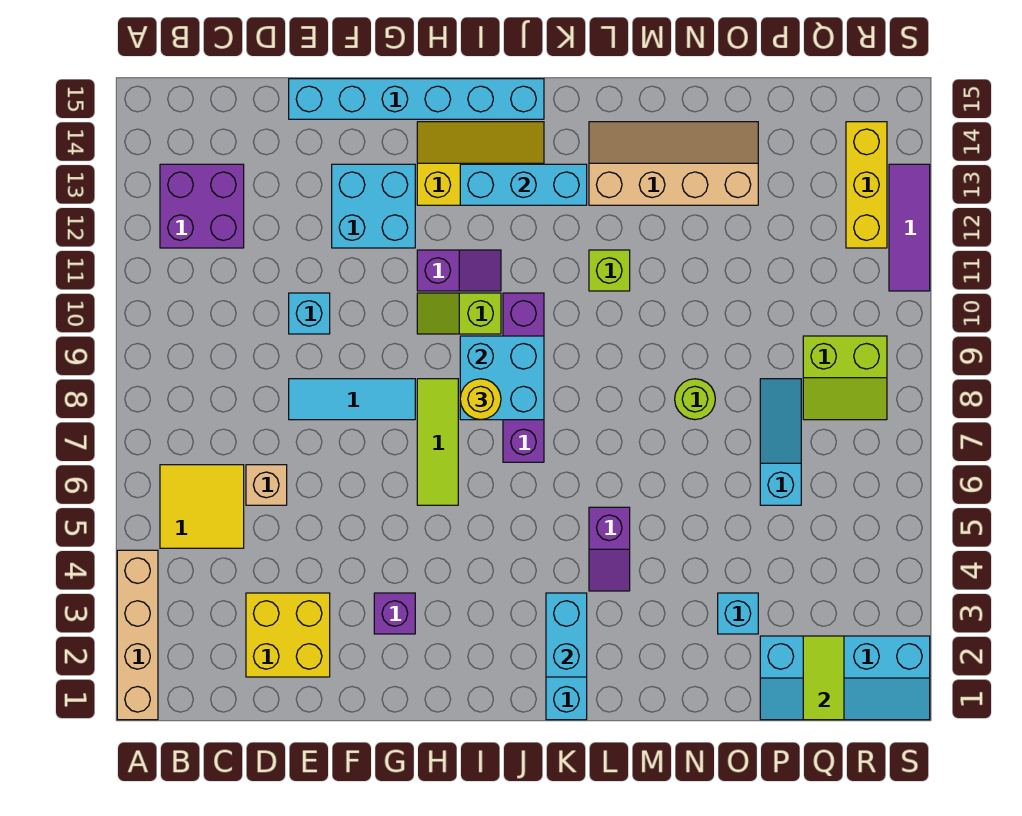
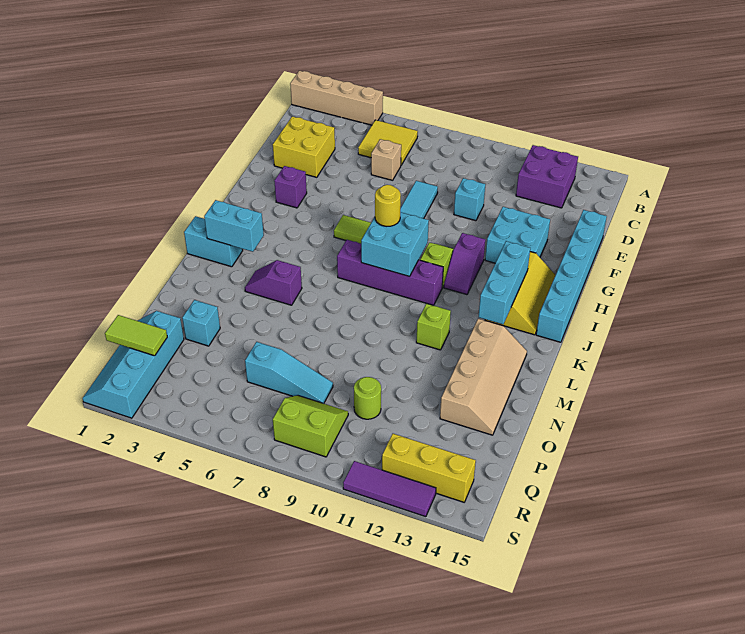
lime round brick N8 level 1 -> lime round brick P10 level 1
lime slope Q8:R9 level 1 top 9 -> lime slope Q8:R9 level 1 top R

